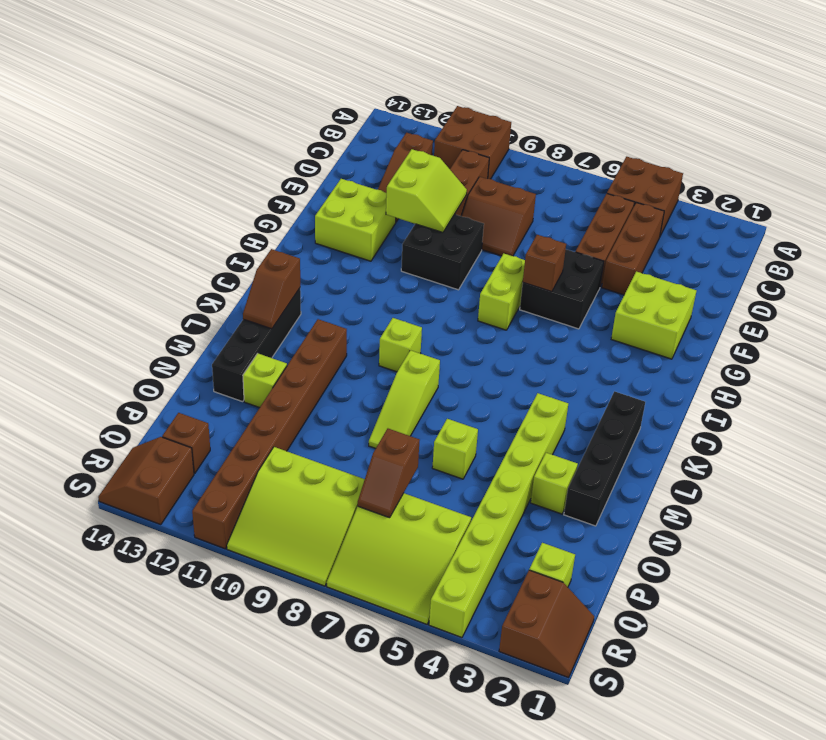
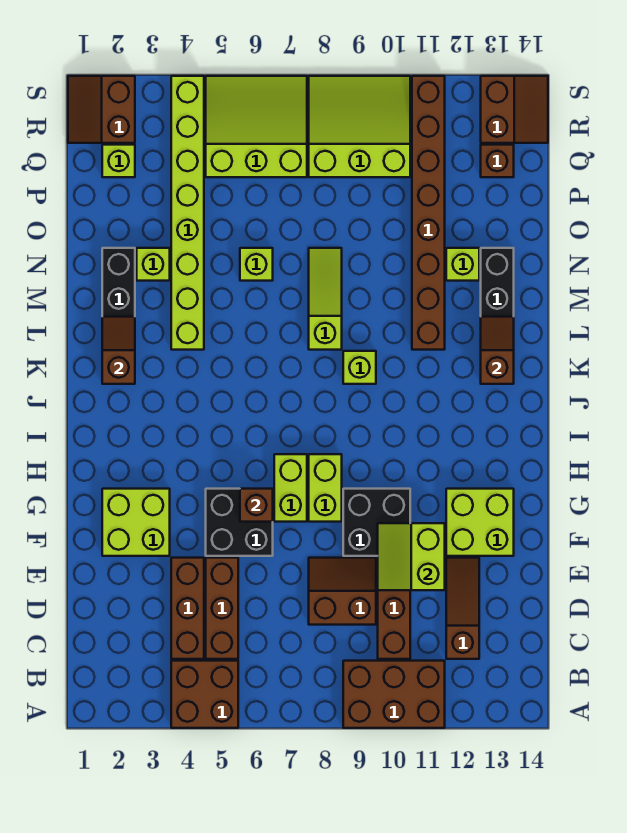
brown brick A10:B11 level 1 -> brown brick A9:B11 level 1
none -> lime brick G8:H8 level 1
brown slope P7:Q7 level 2 top P -> brown slope K2:L2 level 2 top K

